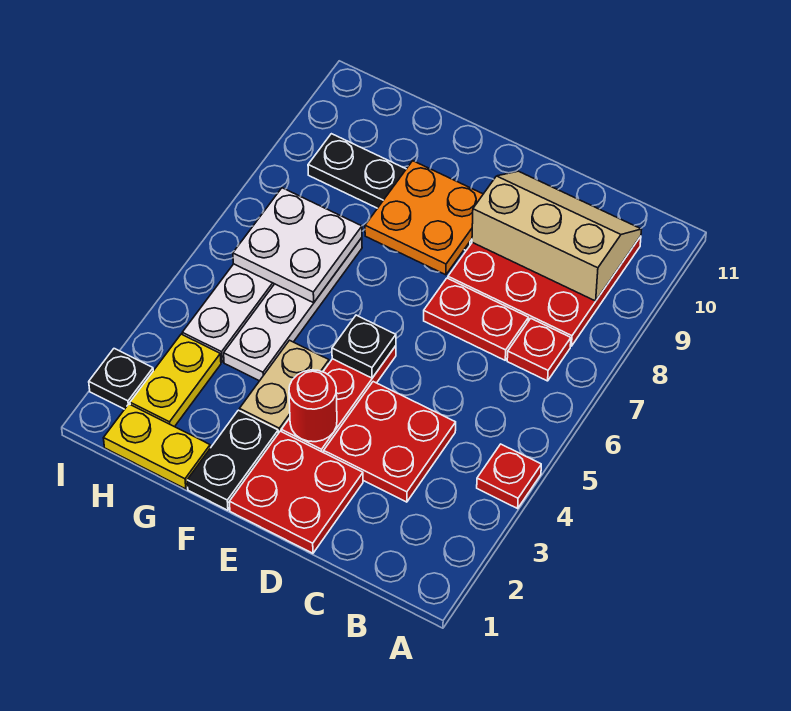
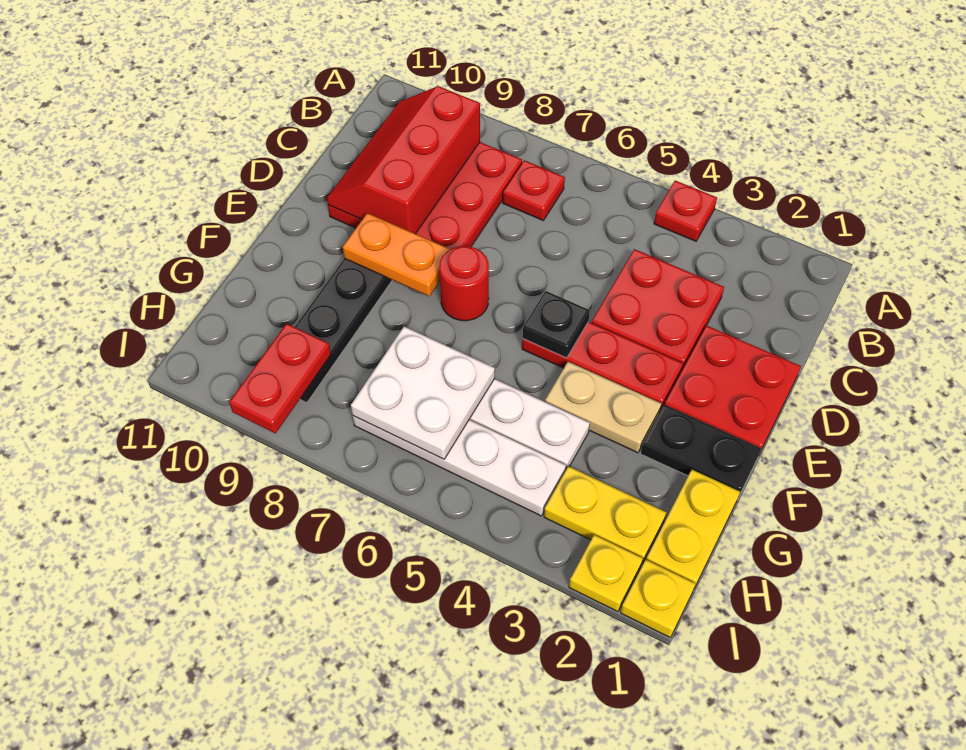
tan slope B9:D10 level 2 top 9 -> red slope B9:D10 level 2 top 9
red plate C7:D7 level 1 -> red plate H9:I9 level 2
red round brick E3 level 2 -> red round brick E7 level 1
orange plate E8:F9 level 2 -> orange plate E8:E9 level 2
none -> yellow plate I1 level 1
black plate I2 level 1 -> yellow plate I2 level 1

